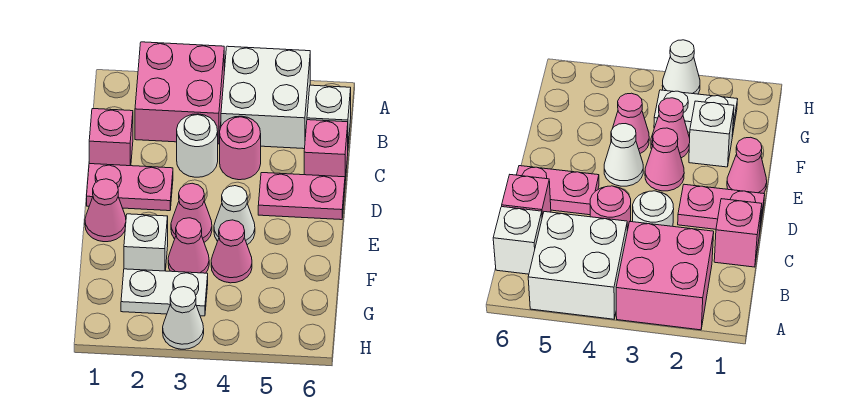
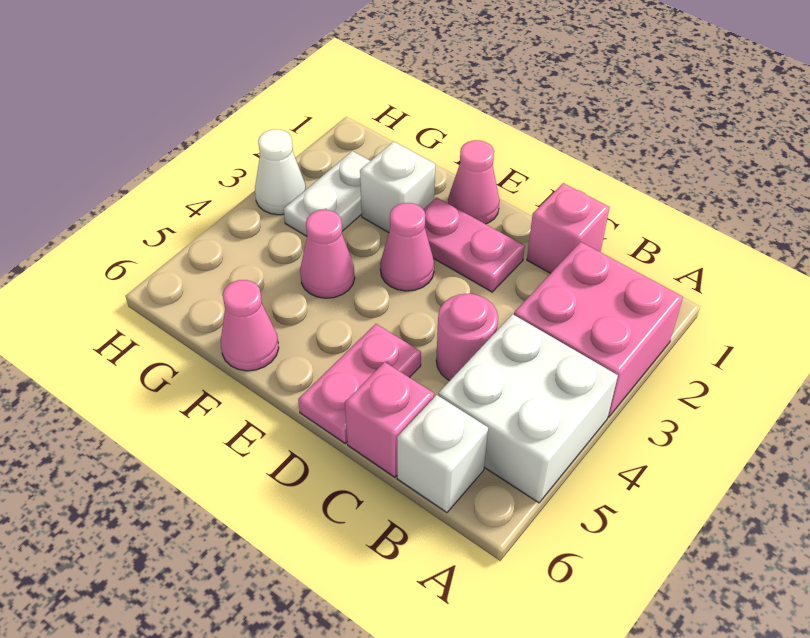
white round brick C3 level 1 -> none
pink plate D1:D2 level 1 -> pink plate D2:E2 level 1
white cone E4 level 1 -> none
pink cone F3 level 1 -> pink cone F6 level 1

